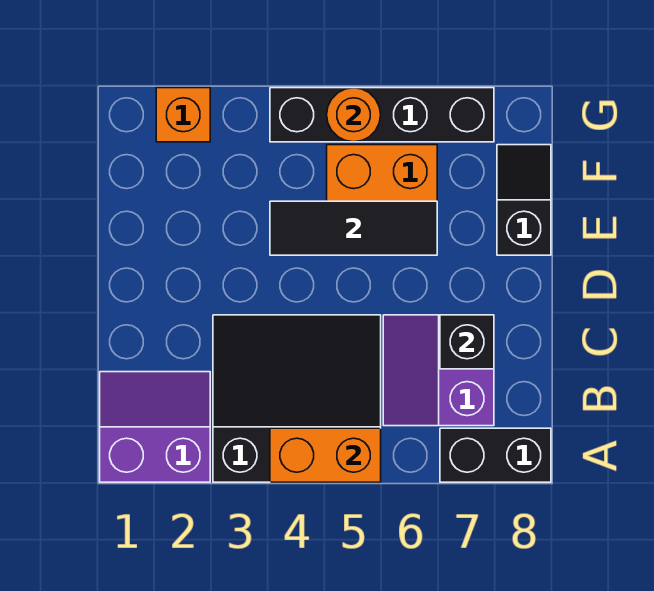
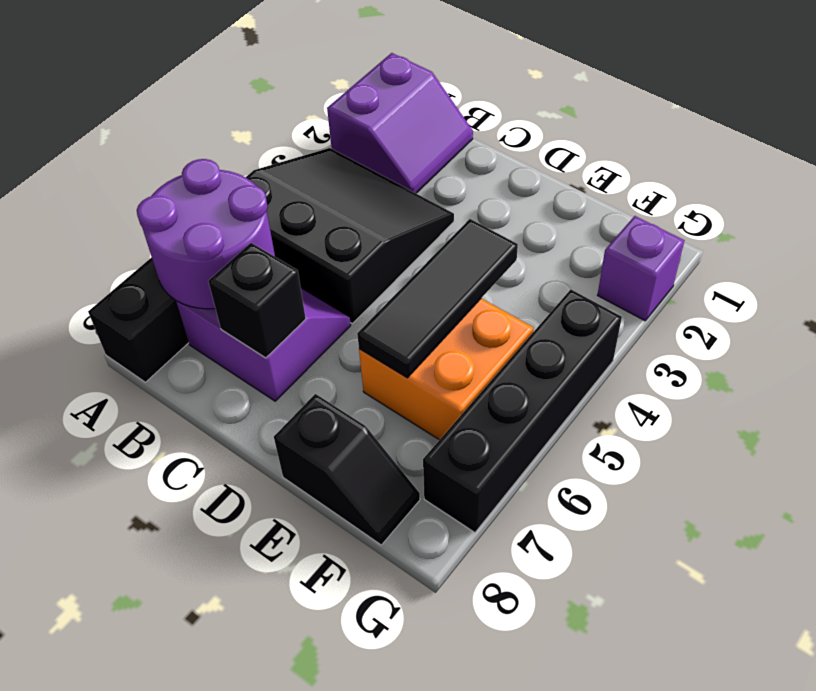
black slope A3:C5 level 1 top A -> black slope A3:C5 level 1 top 5
orange brick A4:A5 level 2 -> none
none -> purple round brick A6:B7 level 2
orange brick G2 level 1 -> purple brick G2 level 1
orange round brick G5 level 2 -> none

